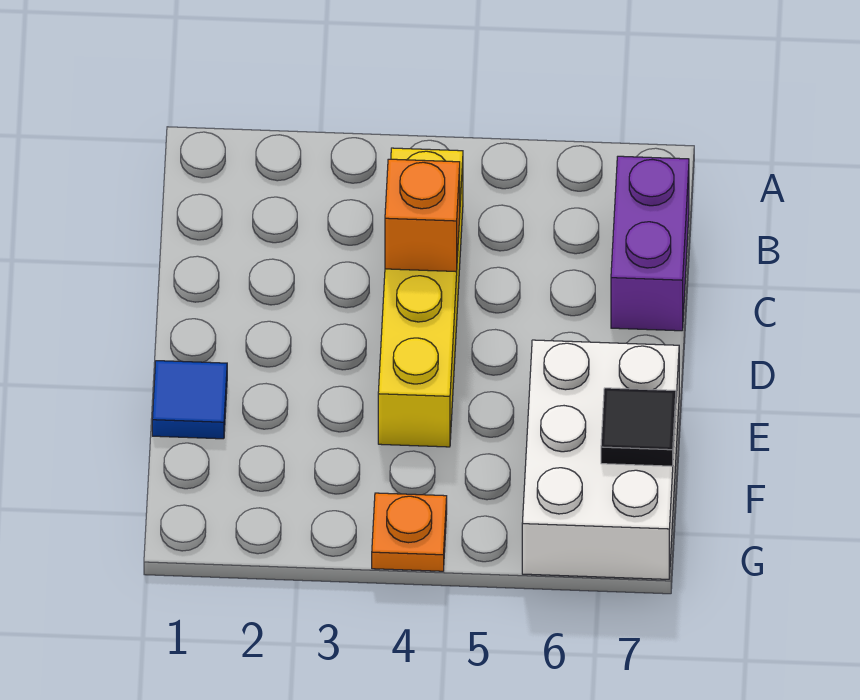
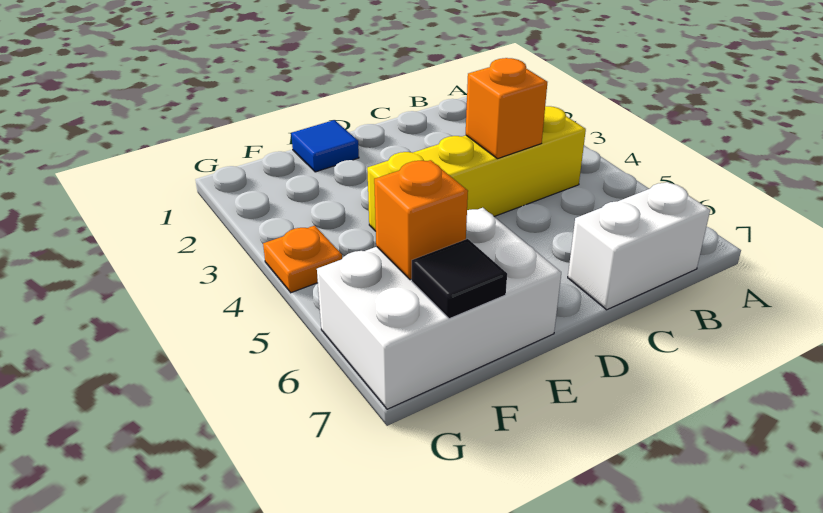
purple brick B7:C7 level 1 -> white brick B7:C7 level 1
none -> orange brick F6 level 2

